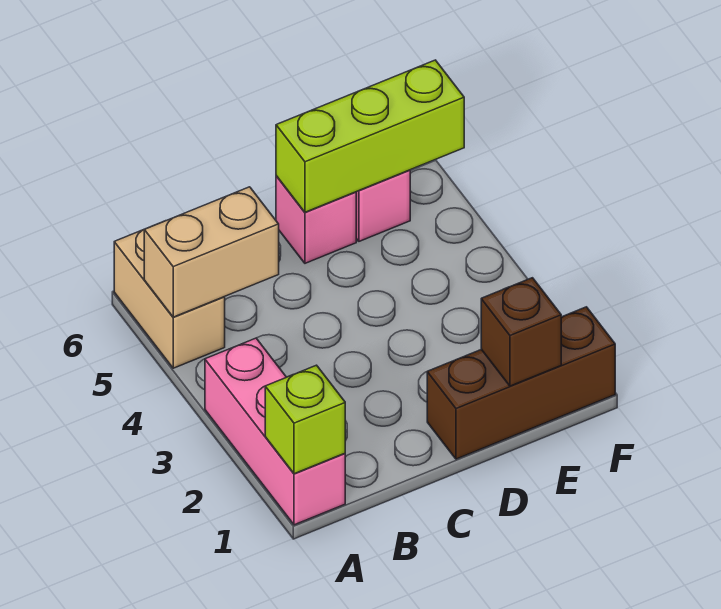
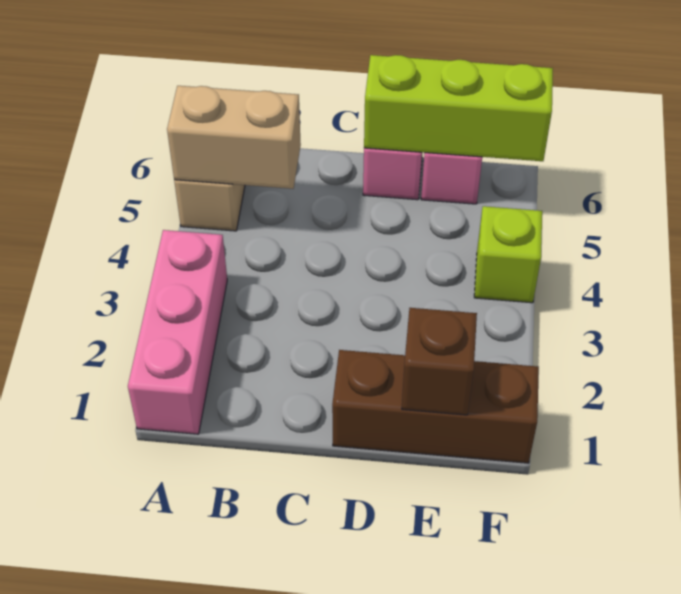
lime brick A1 level 2 -> lime brick F4 level 1

